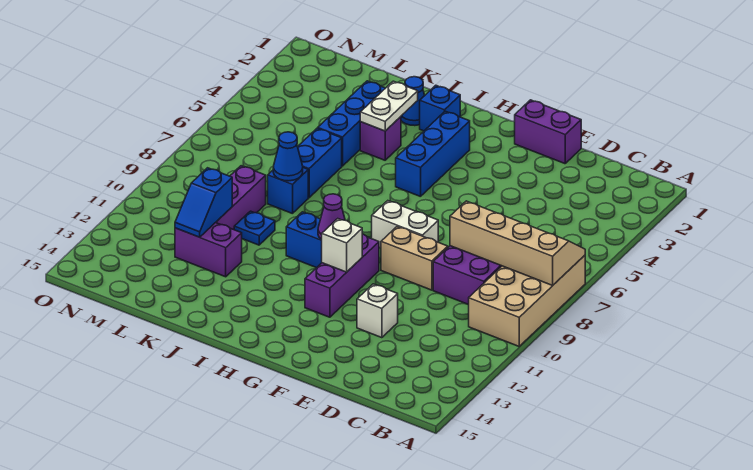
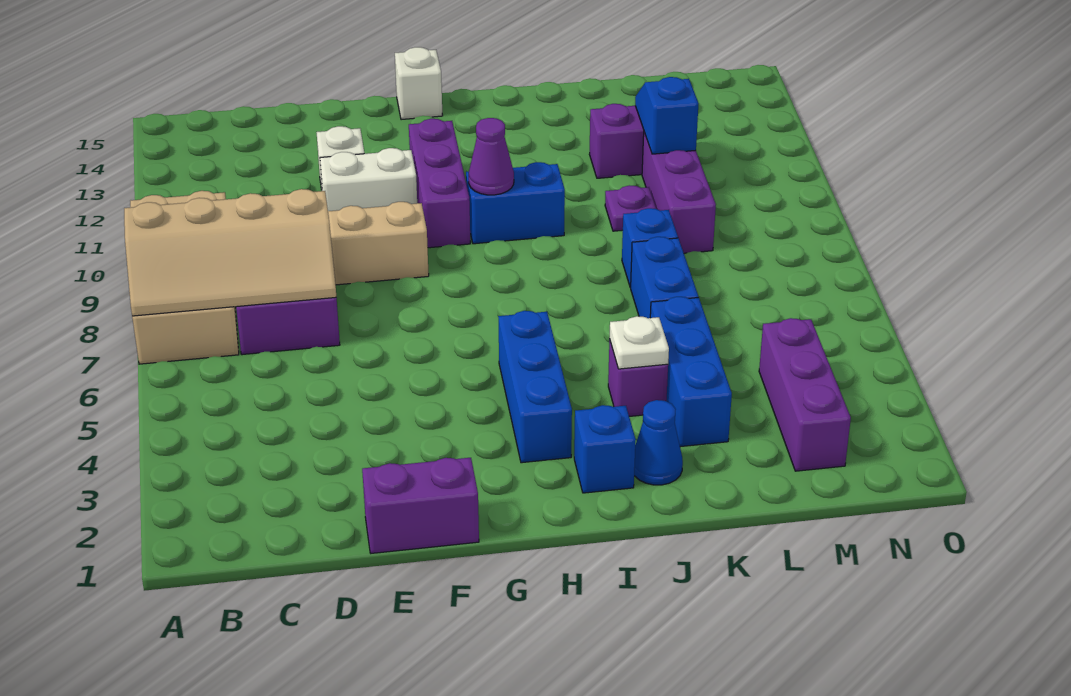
white brick F8:G8 level 1 -> white brick E11:F11 level 1
white brick G11 level 2 -> white brick G15 level 1
white plate J3:J4 level 2 -> white plate J4 level 2
blue cone K8 level 2 -> none
blue plate K10 level 1 -> purple plate K10 level 1
none -> purple brick M2:M4 level 1

